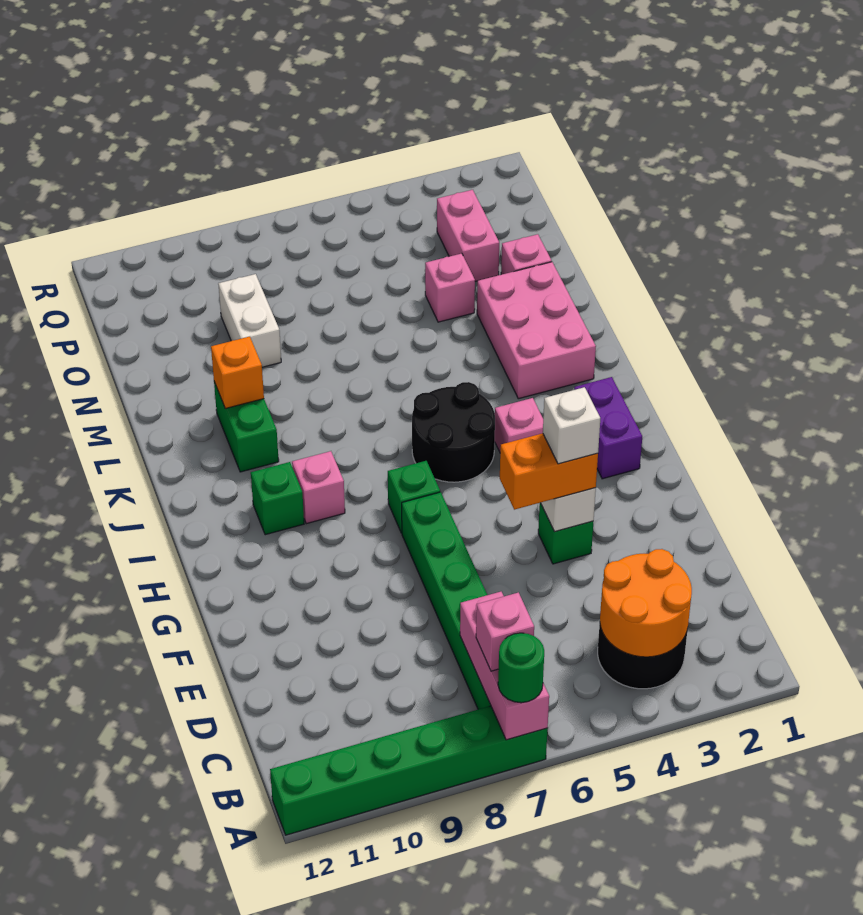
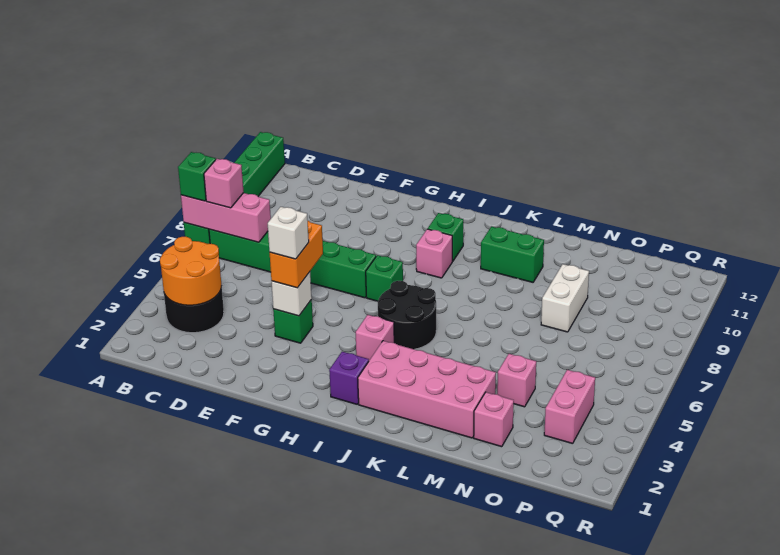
green round brick A7 level 3 -> green brick A7 level 3
purple brick H2:I2 level 1 -> purple brick I2 level 1
pink brick K2:M3 level 1 -> pink brick J2:M3 level 1
orange brick L10 level 2 -> none
white brick N9:O9 level 1 -> white brick N8:N9 level 1
pink brick O3:P3 level 1 -> pink brick P3:P4 level 1

